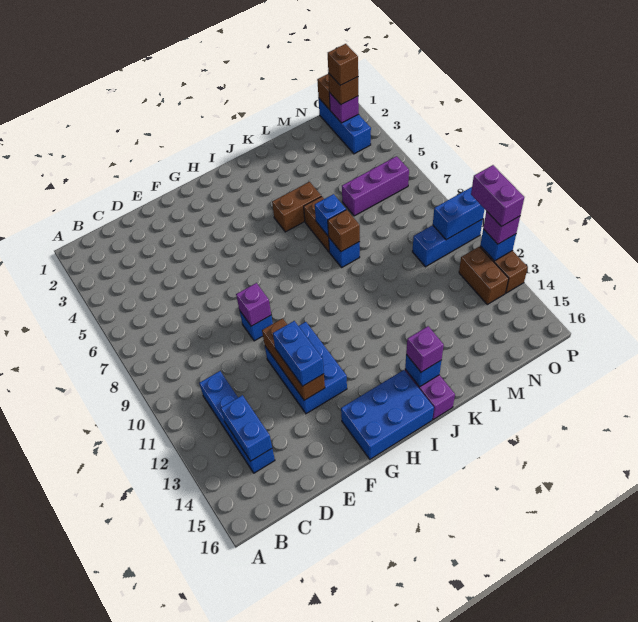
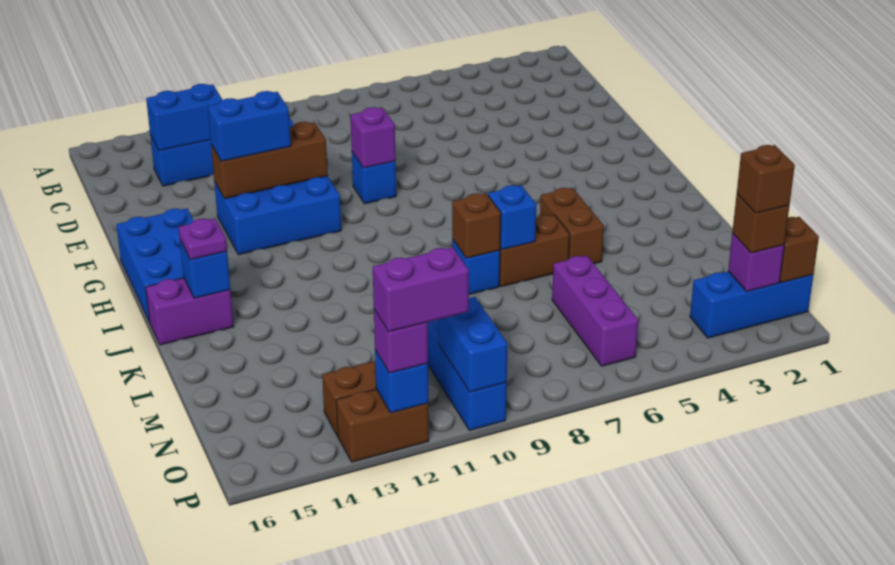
purple brick J15 level 3 -> purple plate J15 level 3

